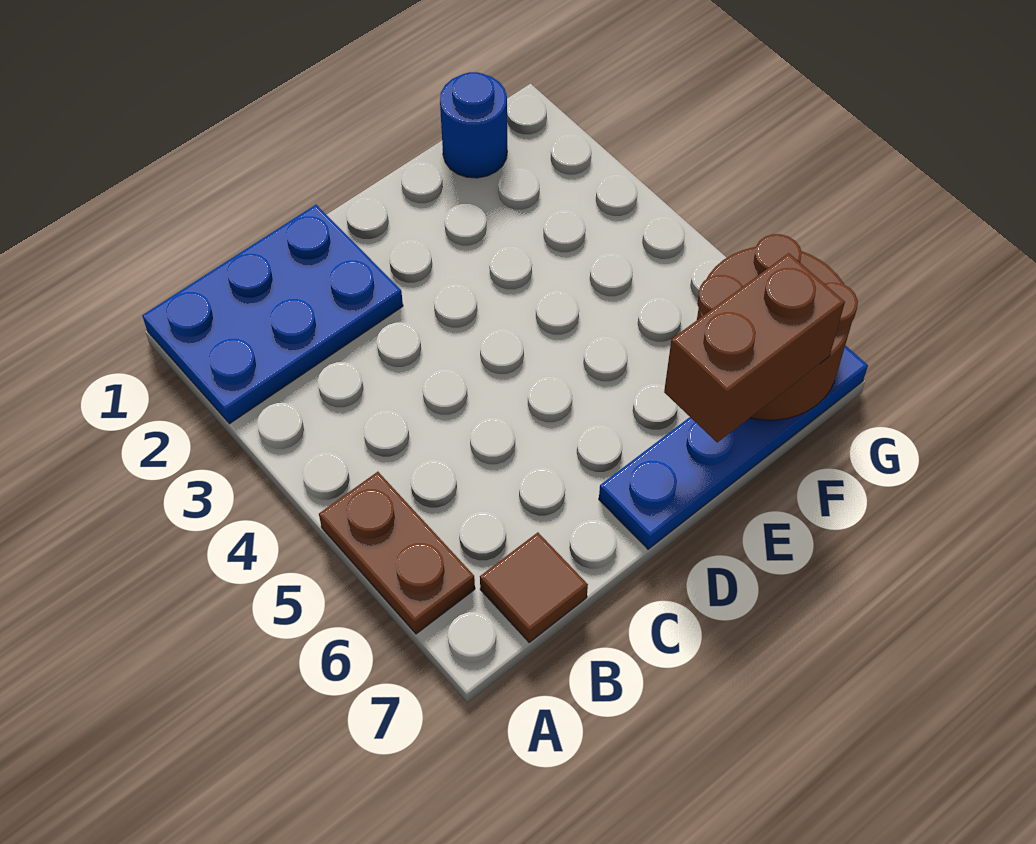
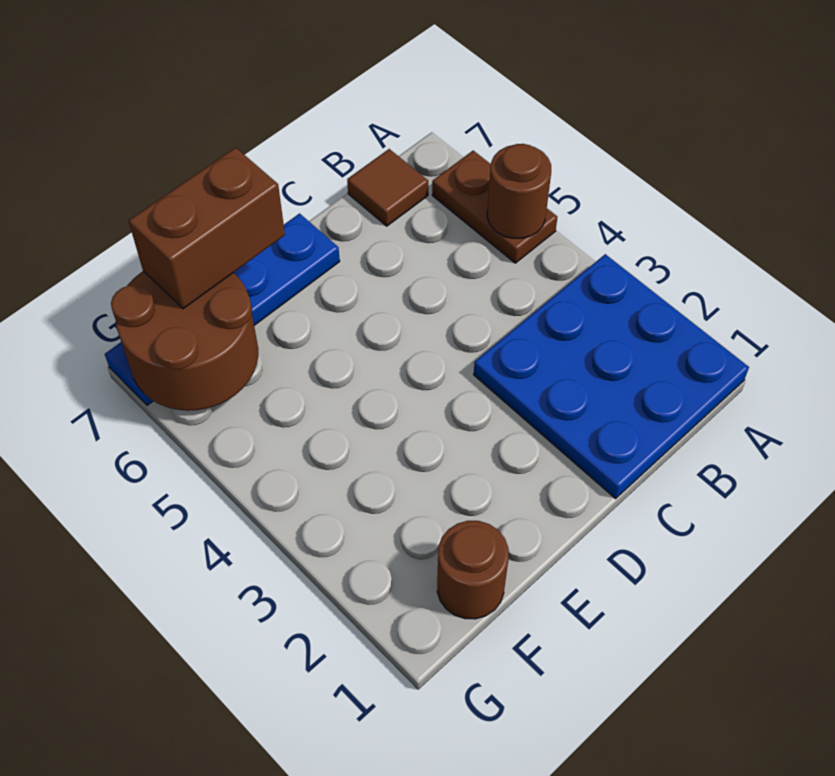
blue plate A1:C2 level 1 -> blue plate A1:C3 level 1
none -> brown round brick A5 level 2
blue round brick F1 level 1 -> brown round brick F1 level 1

